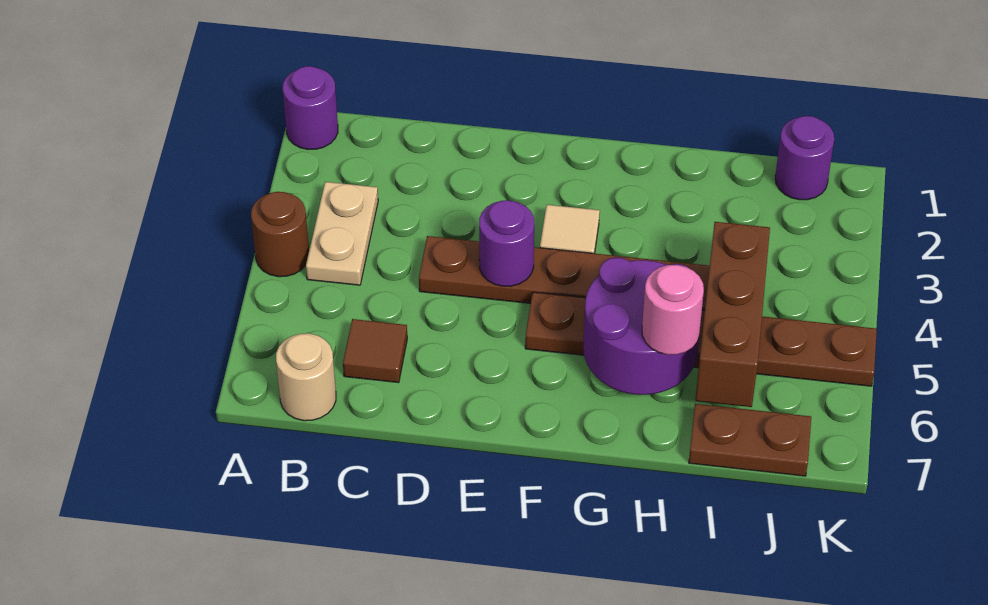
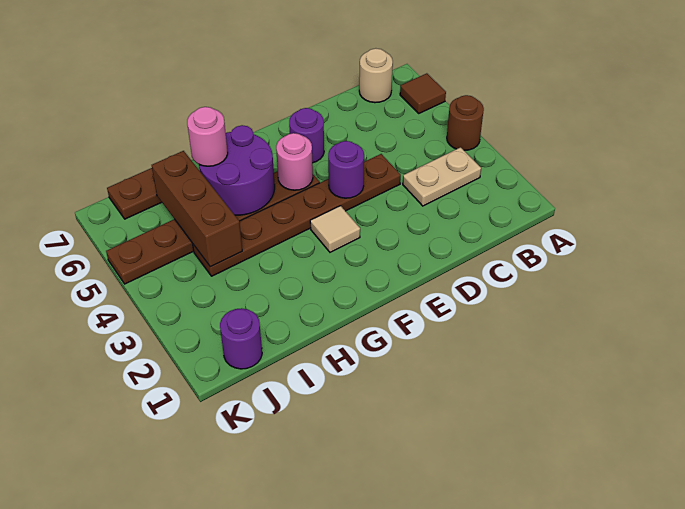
purple round brick A1 level 1 -> purple round brick E6 level 1
tan plate B3:B4 level 1 -> tan plate B3:C3 level 1
brown tile C6 level 1 -> brown tile A6 level 1
none -> pink round brick F5 level 2

